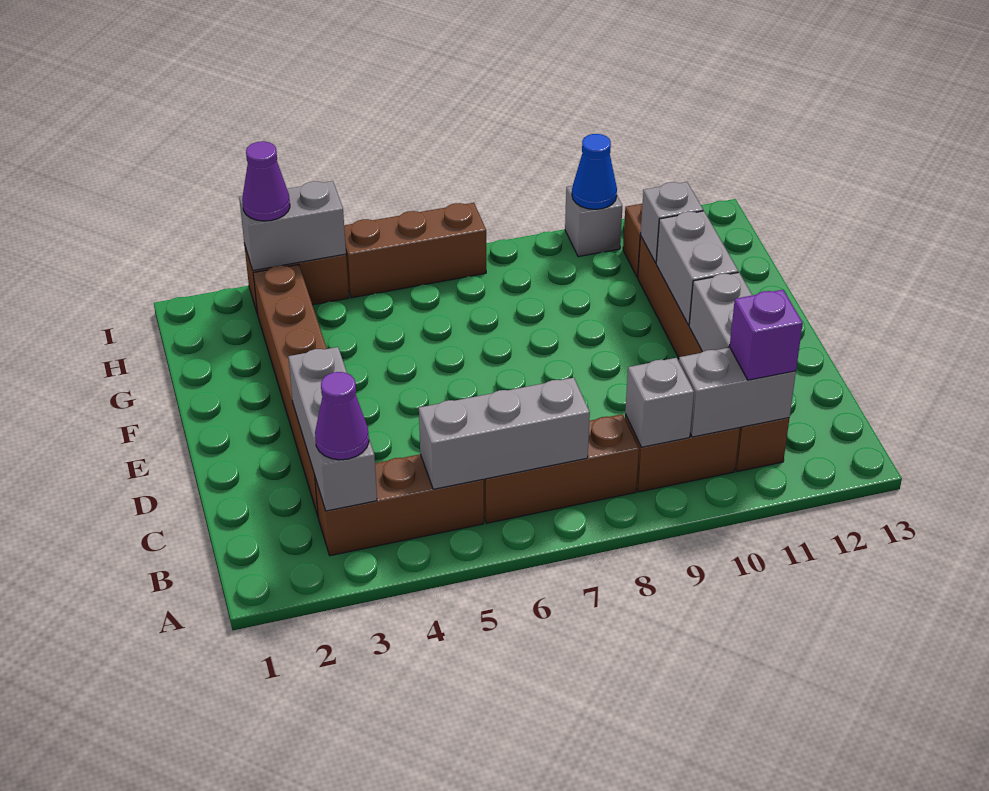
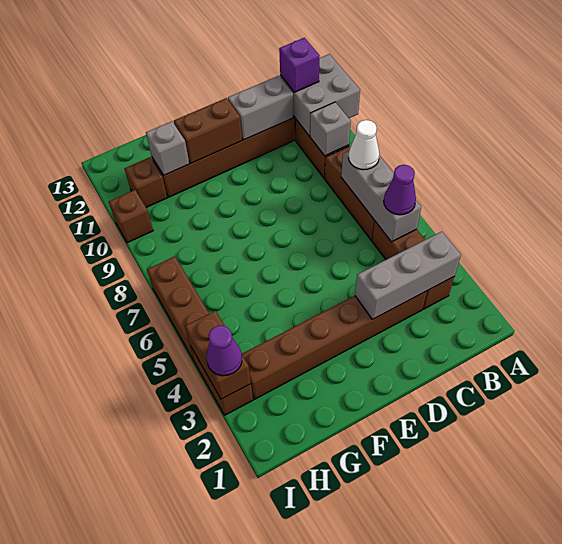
purple cone B3 level 3 -> purple cone B5 level 3
none -> white cone B7 level 3
grey brick B10:B11 level 2 -> grey brick A10:B11 level 2
grey brick E11:F11 level 2 -> brown brick E11:F11 level 2
grey brick I3:I4 level 2 -> brown brick I3:I4 level 2
grey brick I10 level 1 -> brown brick I10 level 1
blue cone I10 level 2 -> none

